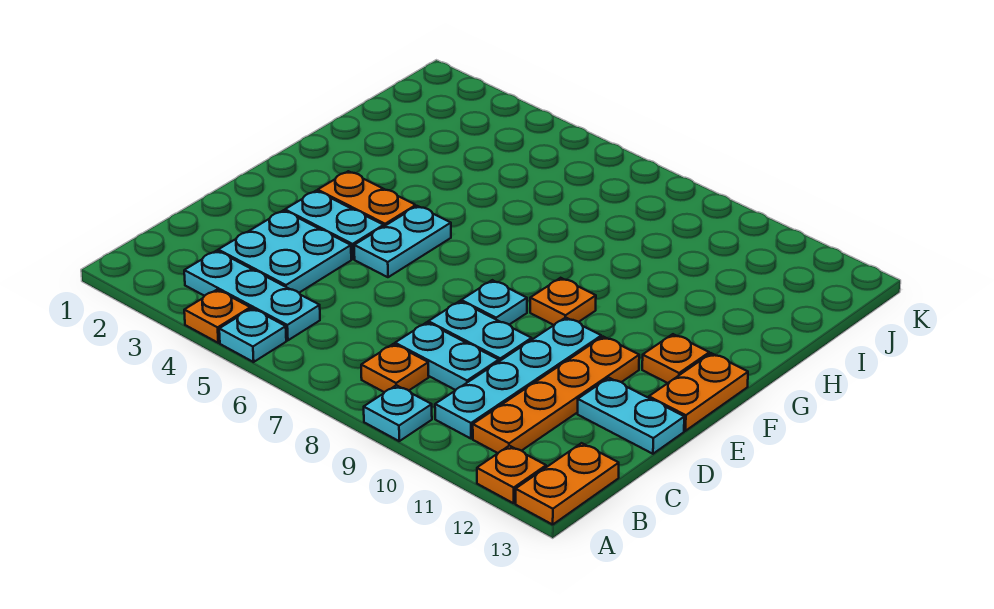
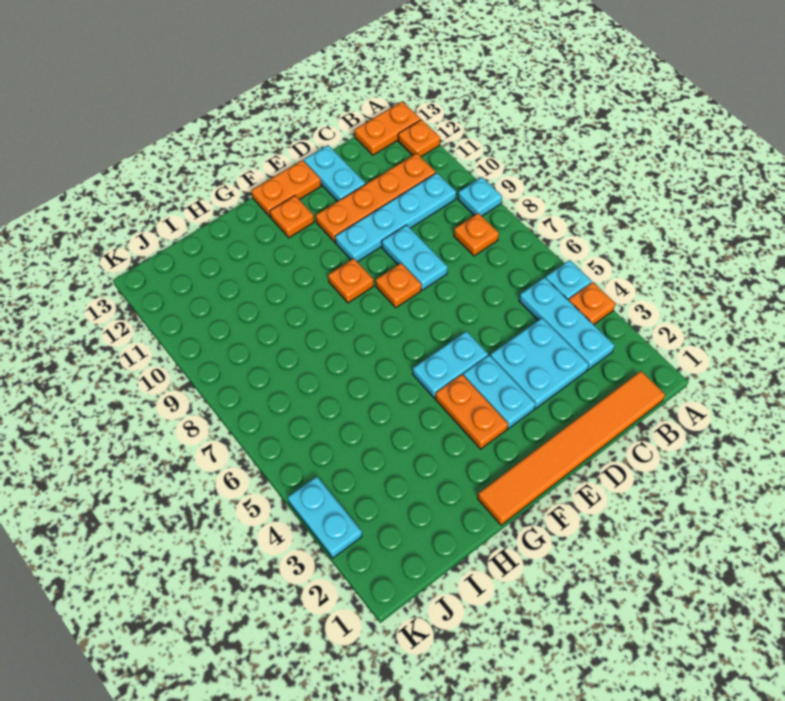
none -> orange tile B1:G1 level 1
cyan plate C8:C9 level 1 -> cyan plate K3:K4 level 1
cyan plate E8 level 1 -> orange plate E8 level 1

